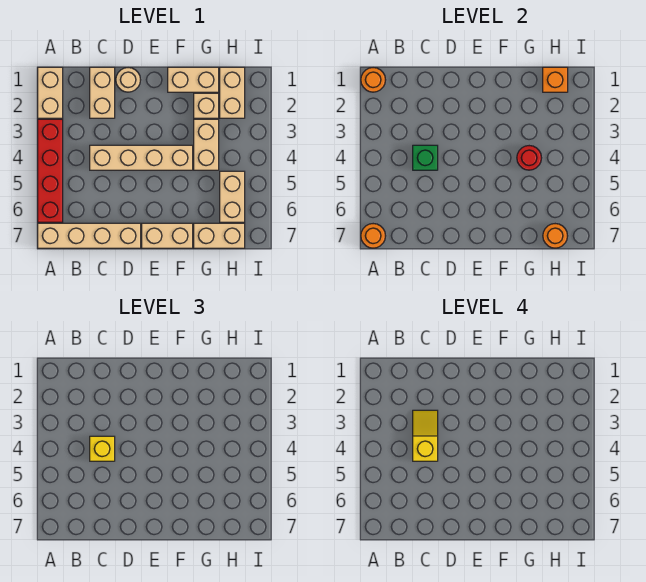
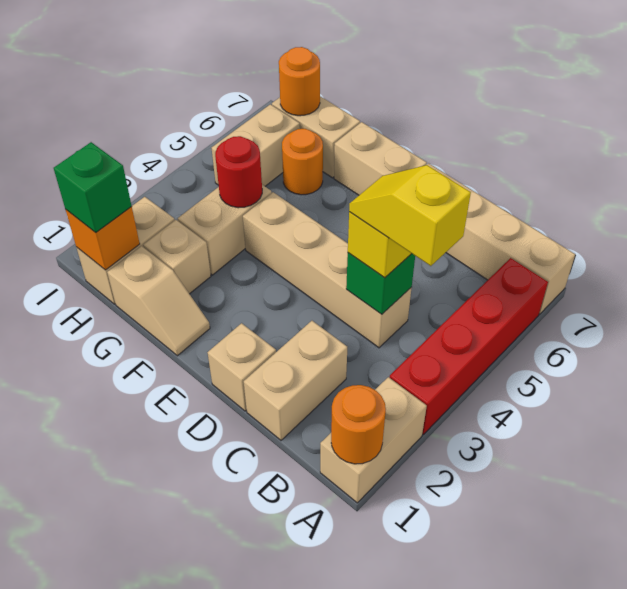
orange round brick A7 level 2 -> orange round brick G6 level 1
yellow slope C3:C4 level 4 top 4 -> yellow slope B4:C4 level 4 top B
tan round brick D1 level 1 -> tan brick D1 level 1
tan brick F1:G1 level 1 -> tan slope F1:G1 level 1 top G
none -> green brick H1 level 3

